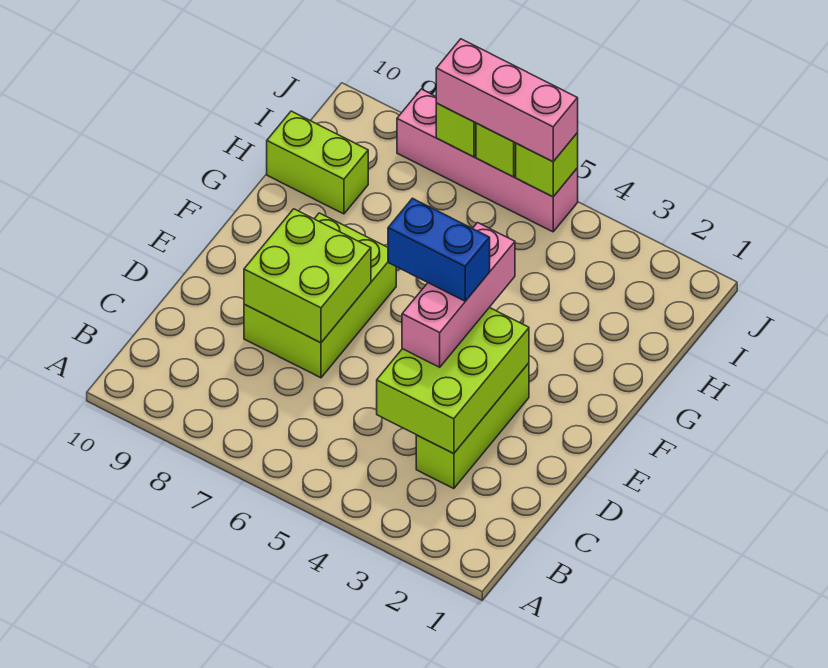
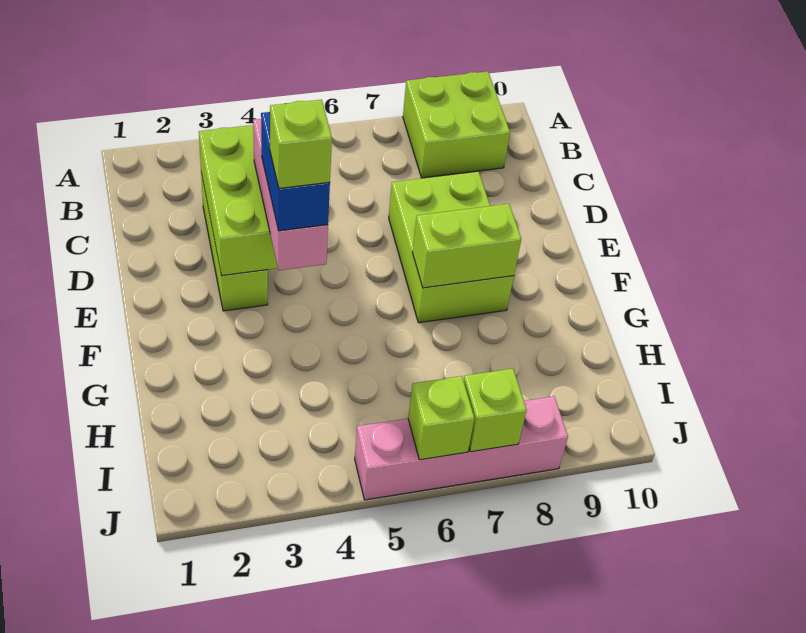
lime brick D7:E8 level 2 -> lime brick A8:B9 level 1
blue brick E4:E5 level 4 -> blue brick E4:F4 level 4
lime brick H9:H10 level 1 -> lime brick F7:F8 level 2
lime brick J5 level 2 -> lime brick F4 level 5
pink brick J5:J7 level 3 -> none

